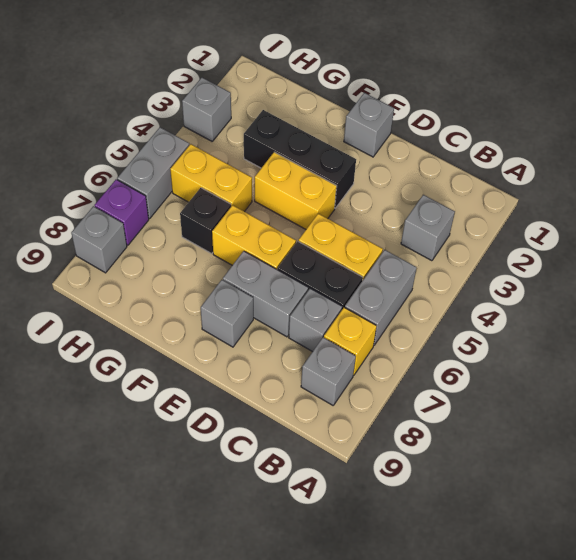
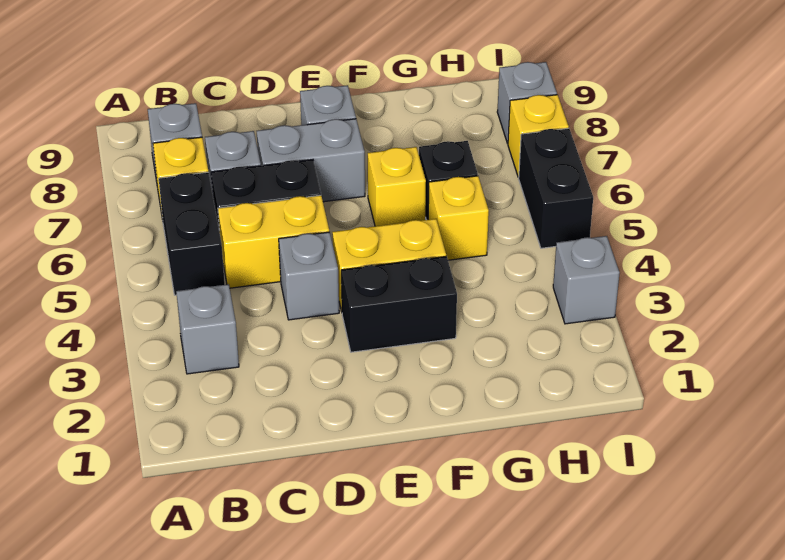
grey brick B5:B6 level 1 -> black brick B5:B6 level 1
grey brick E1 level 1 -> grey brick D4 level 1
black brick E3:G3 level 1 -> black brick E3:F3 level 1
yellow brick E6:F6 level 1 -> yellow brick F6 level 1
yellow brick G5:H5 level 1 -> yellow brick G5 level 1
grey brick I5:I6 level 1 -> black brick I5:I6 level 1
purple brick I7 level 1 -> yellow brick I7 level 1

